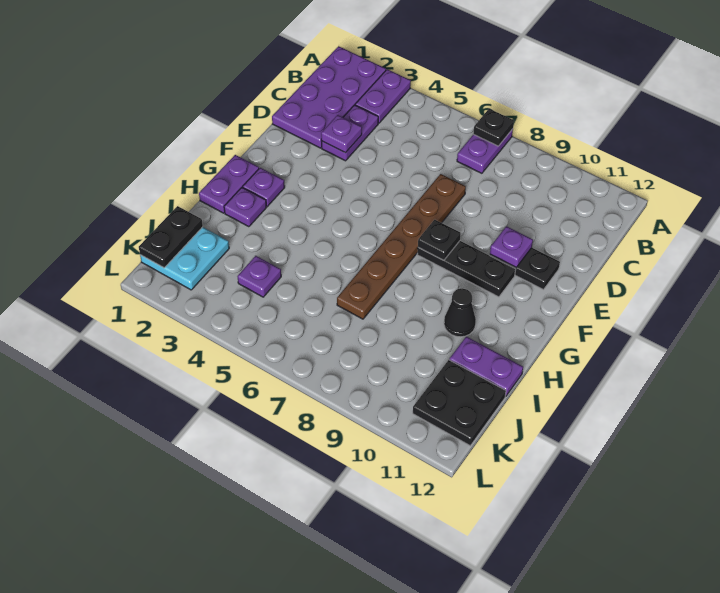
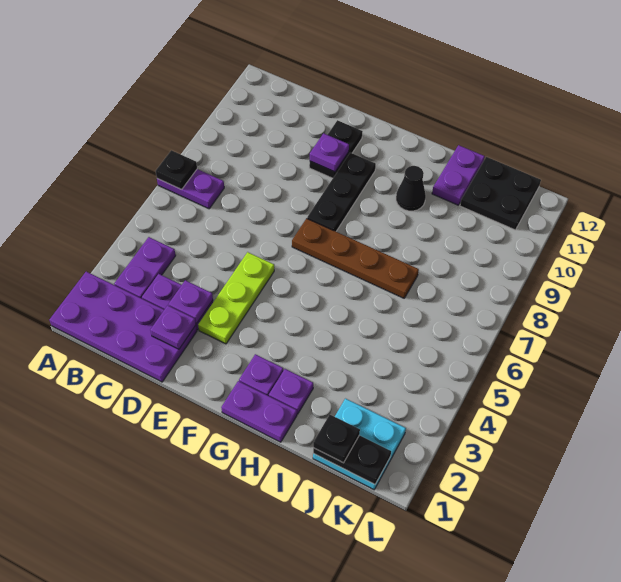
purple plate A3:B3 level 1 -> purple plate B3:B4 level 1
brown plate D7:I7 level 1 -> brown plate F7:I7 level 1
none -> lime plate E3:E5 level 1
black plate F8 level 2 -> black plate J1 level 3
purple plate J4 level 1 -> purple plate D2 level 2

